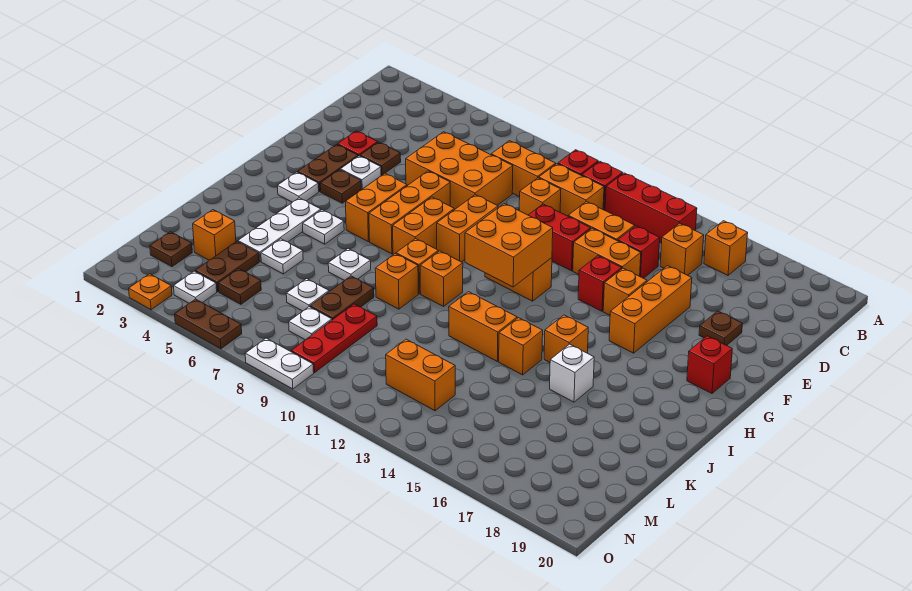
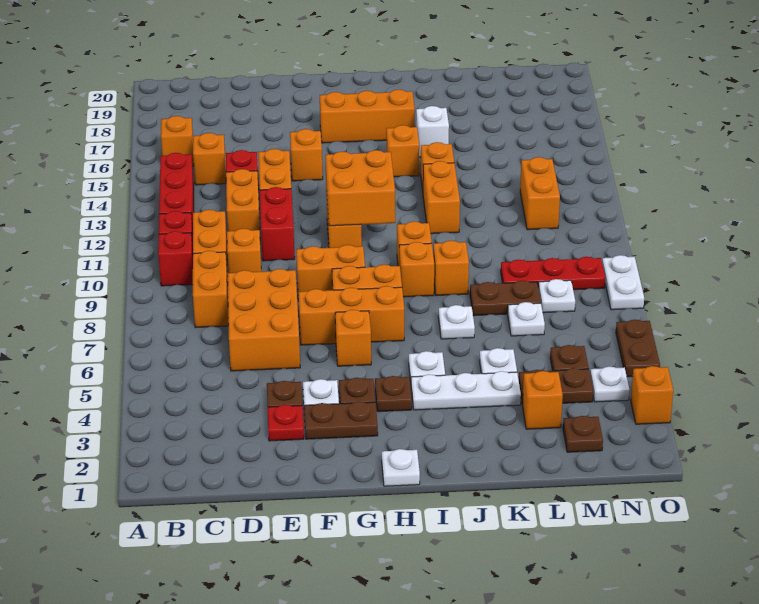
orange brick E16:G16 level 1 -> orange brick G17:I17 level 1
brown plate E18 level 1 -> brown plate H4 level 1
red brick F14 level 1 -> none
orange brick G6:H6 level 1 -> orange brick G6 level 1
red brick G19 level 1 -> none
white plate H3 level 1 -> white plate H1 level 1
orange plate O3 level 1 -> orange brick O3 level 1

